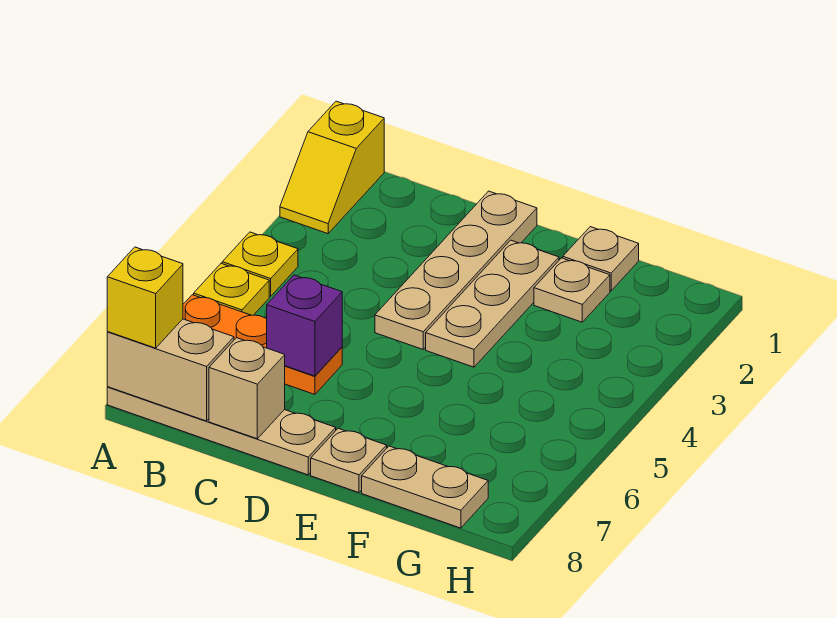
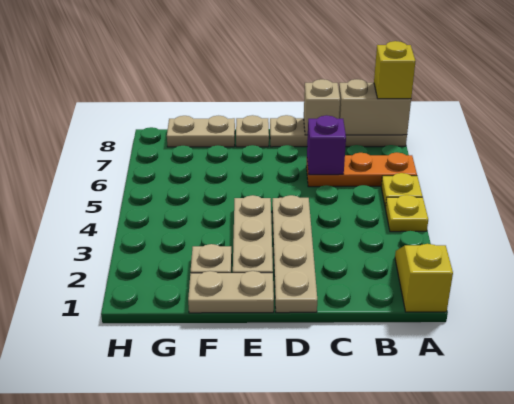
tan plate F1 level 1 -> tan plate E1:F1 level 1

